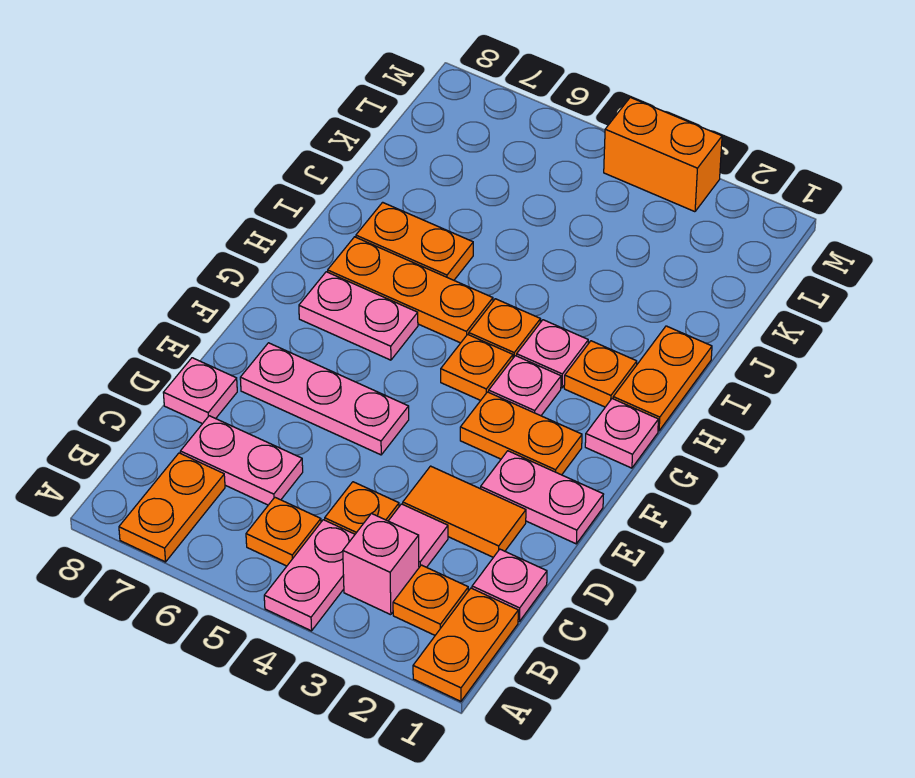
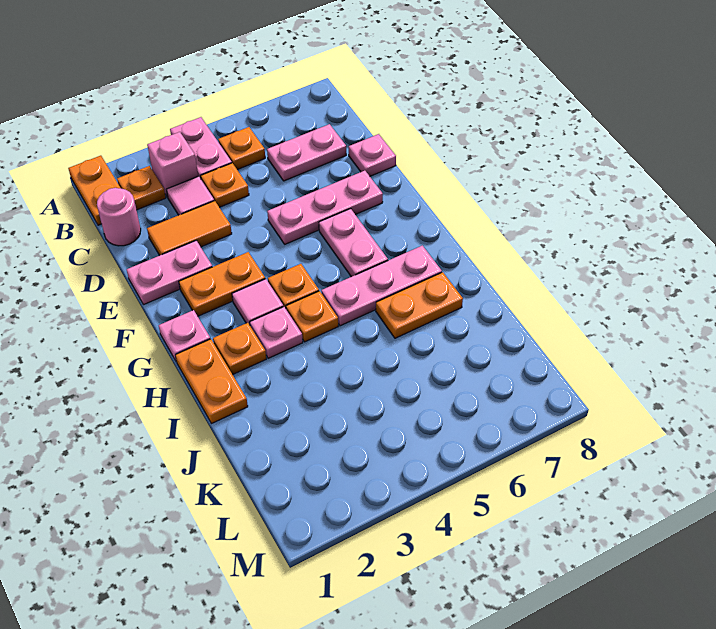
orange plate A7:B7 level 1 -> none
pink plate C1 level 1 -> pink round brick C1 level 1
pink plate G3 level 1 -> pink tile G3 level 1
pink plate G6:G7 level 1 -> pink plate F6:G6 level 1
orange plate H5:H7 level 1 -> pink plate H5:H7 level 1
orange brick M3:M4 level 1 -> none

